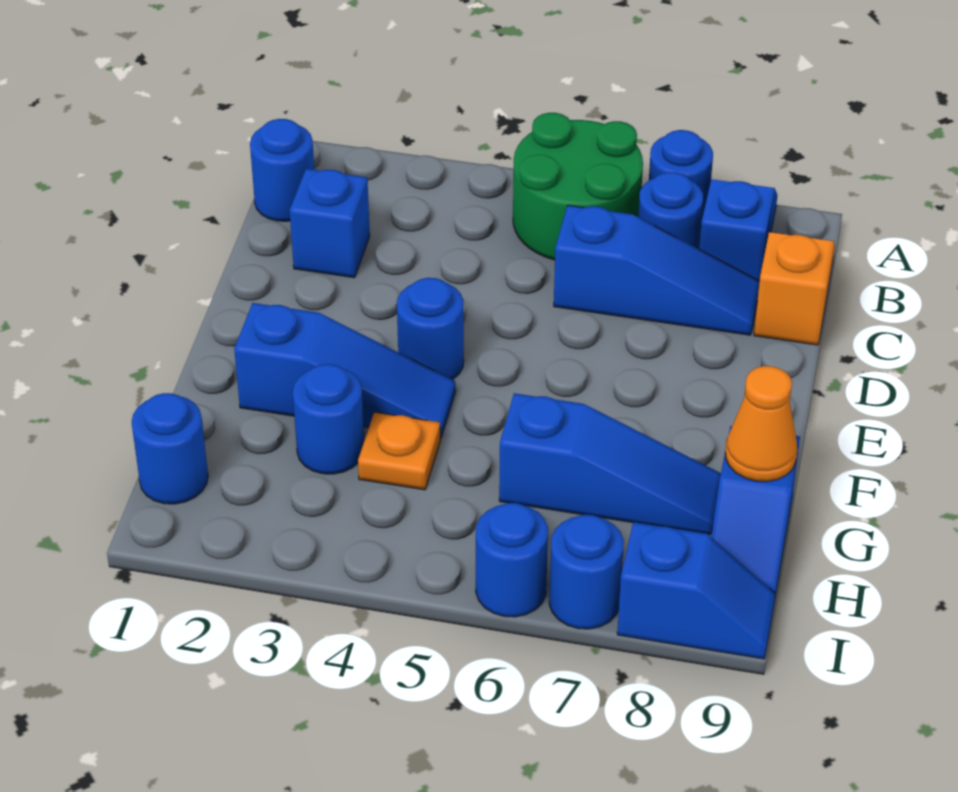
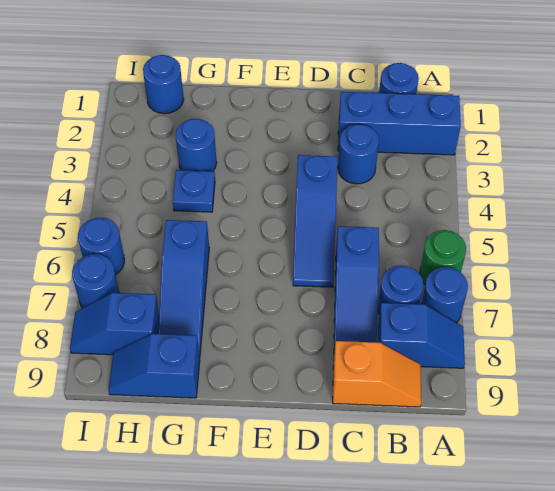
green round brick A5:B6 level 1 -> green round brick A6 level 1
blue brick C2 level 1 -> blue brick A2:C2 level 1
blue round brick E4 level 1 -> blue round brick C3 level 1
blue slope F2:F4 level 1 top 2 -> blue slope D4:D6 level 1 top 4
orange plate G4 level 1 -> blue plate G4 level 1
orange cone G9 level 2 -> none
blue slope I8:I9 level 1 top 8 -> blue slope H8:I8 level 1 top H

